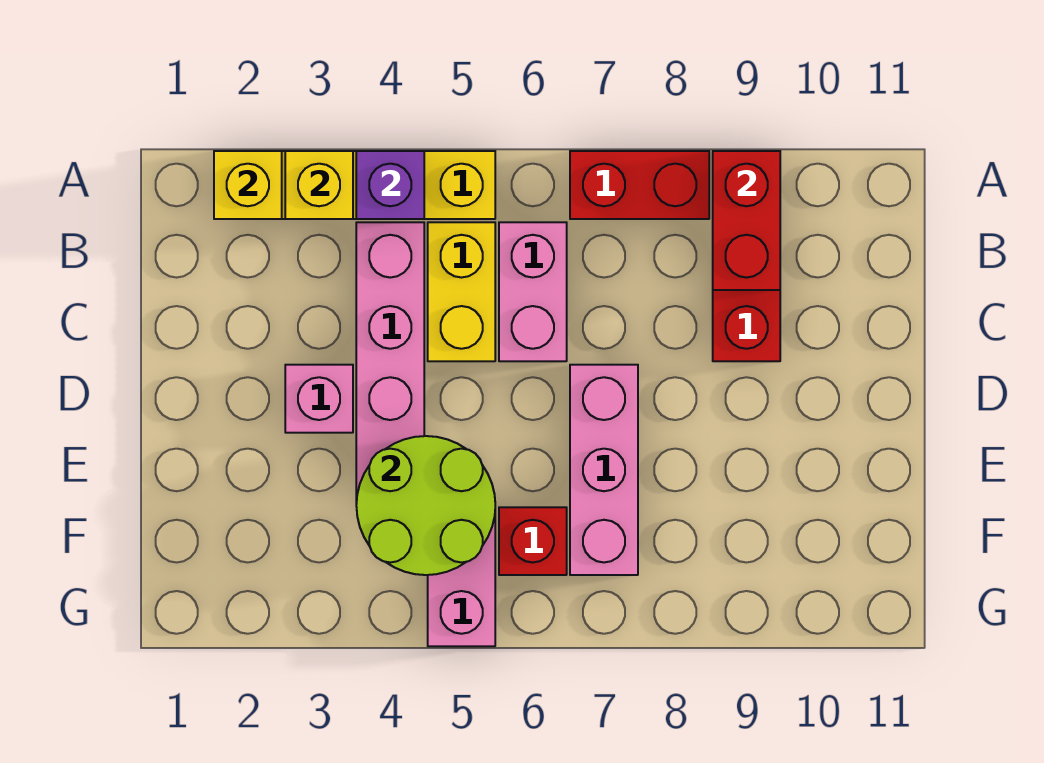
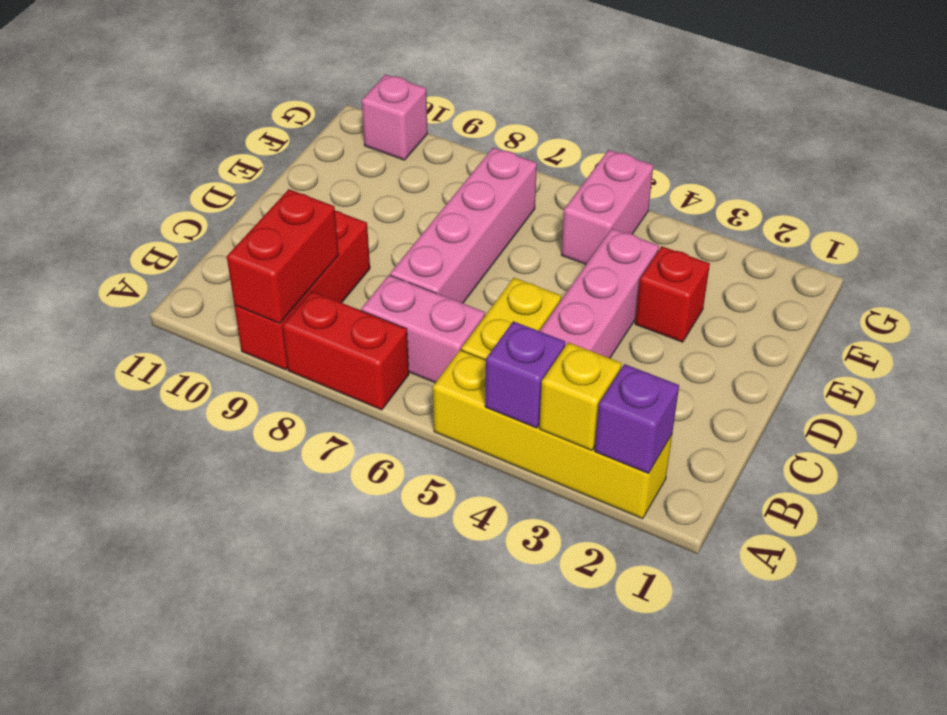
yellow brick A2 level 2 -> purple brick A2 level 2
pink brick B6:C6 level 1 -> pink brick B6:B7 level 1
pink brick D3 level 1 -> pink brick G10 level 1
pink brick D7:F7 level 1 -> pink brick C7:F7 level 1
lime round brick E4:F5 level 2 -> none
red brick F6 level 1 -> red brick E3 level 1

